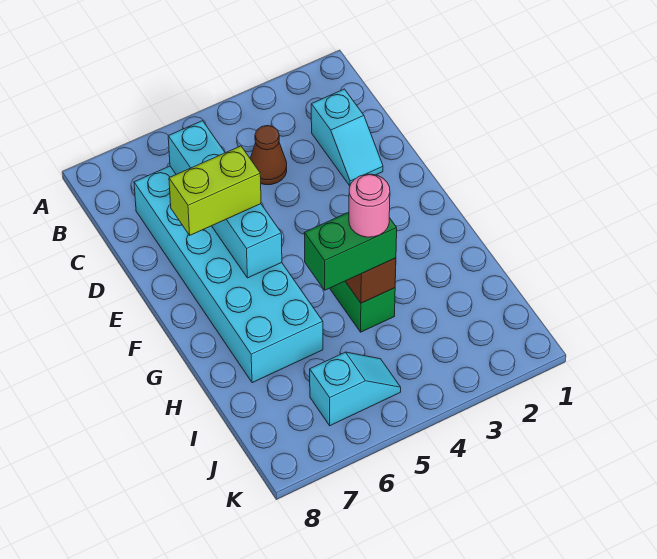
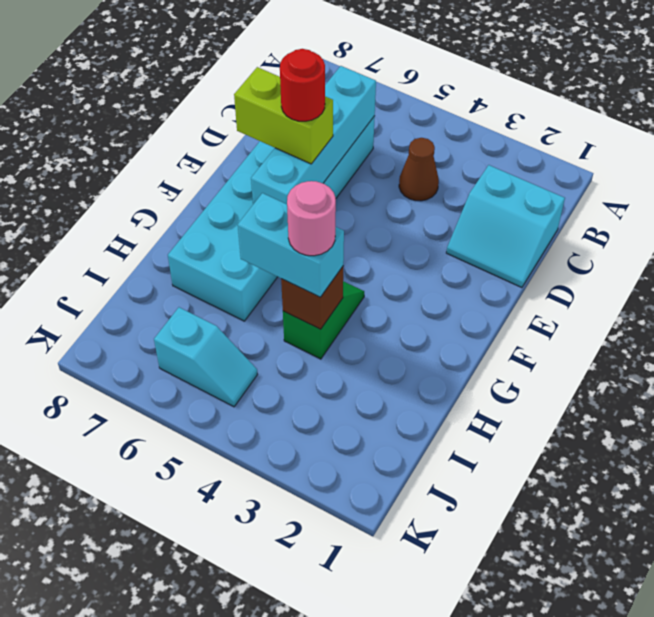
cyan slope C2:D2 level 1 top C -> cyan slope C1:D2 level 1 top C
none -> red round brick E6 level 4
green brick H4:H5 level 3 -> cyan brick H4:H5 level 3

